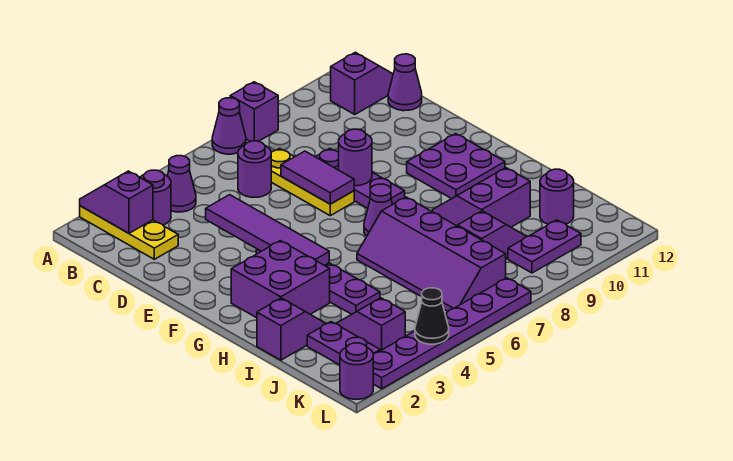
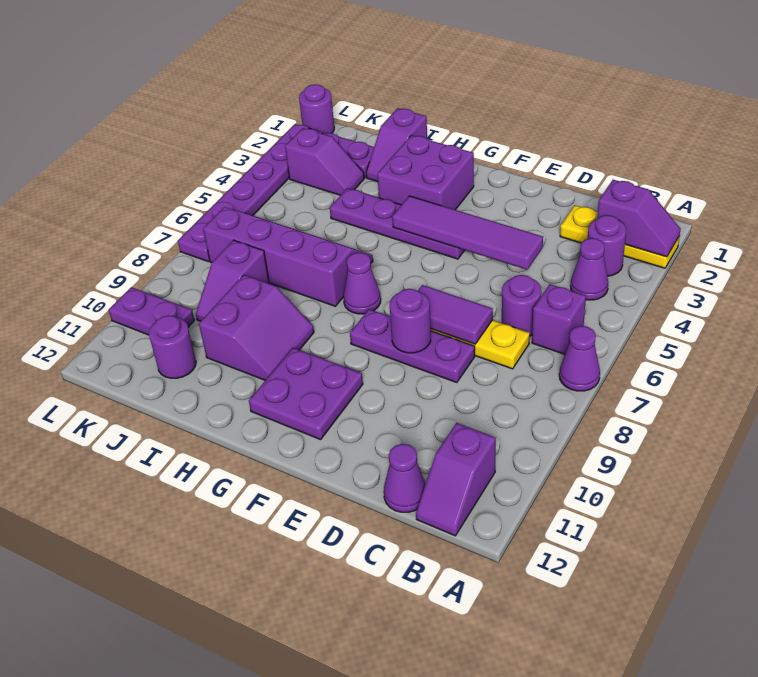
purple brick A8 level 1 -> purple brick B6 level 1
purple plate K9:K10 level 1 -> purple plate K10:L10 level 1
black cone L4 level 2 -> none

